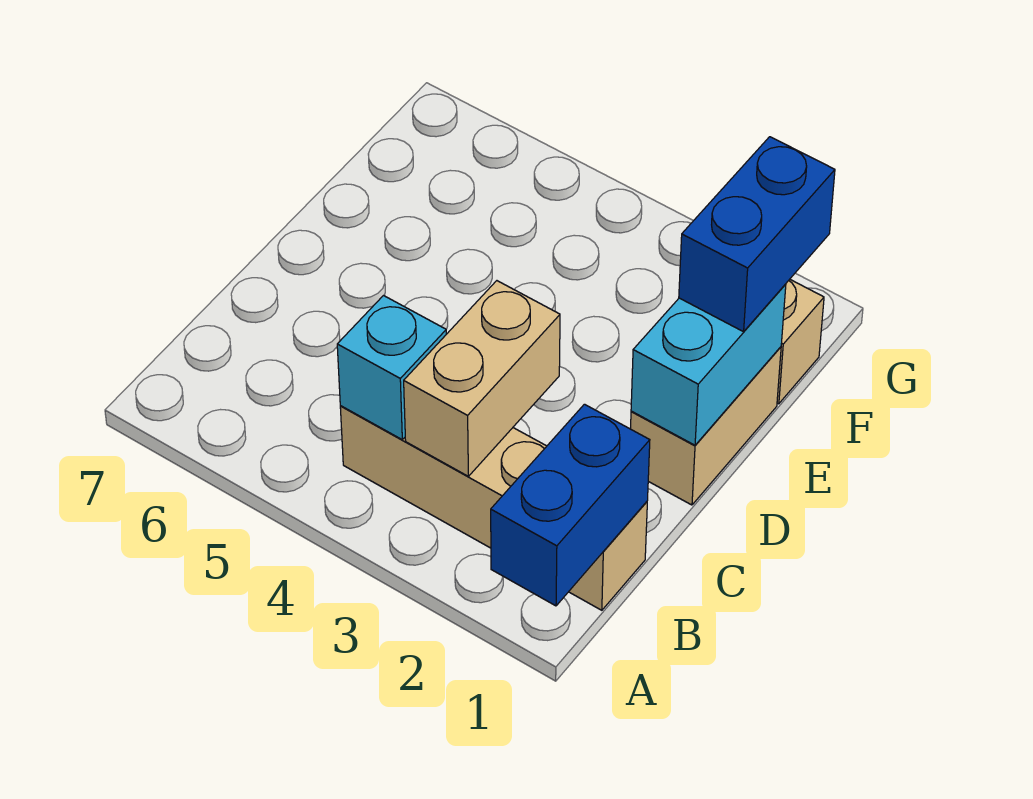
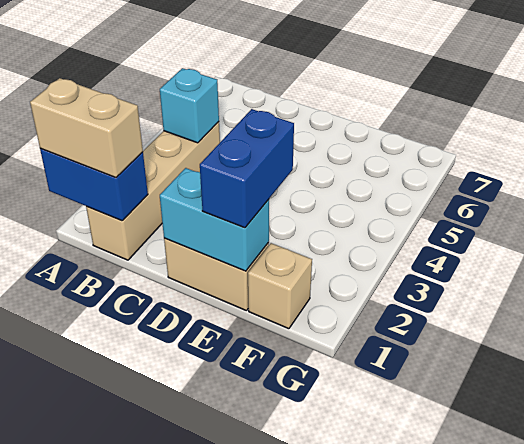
tan brick B3:C3 level 2 -> tan brick A1:B1 level 3
blue brick E1:F1 level 3 -> blue brick E1:E2 level 3

